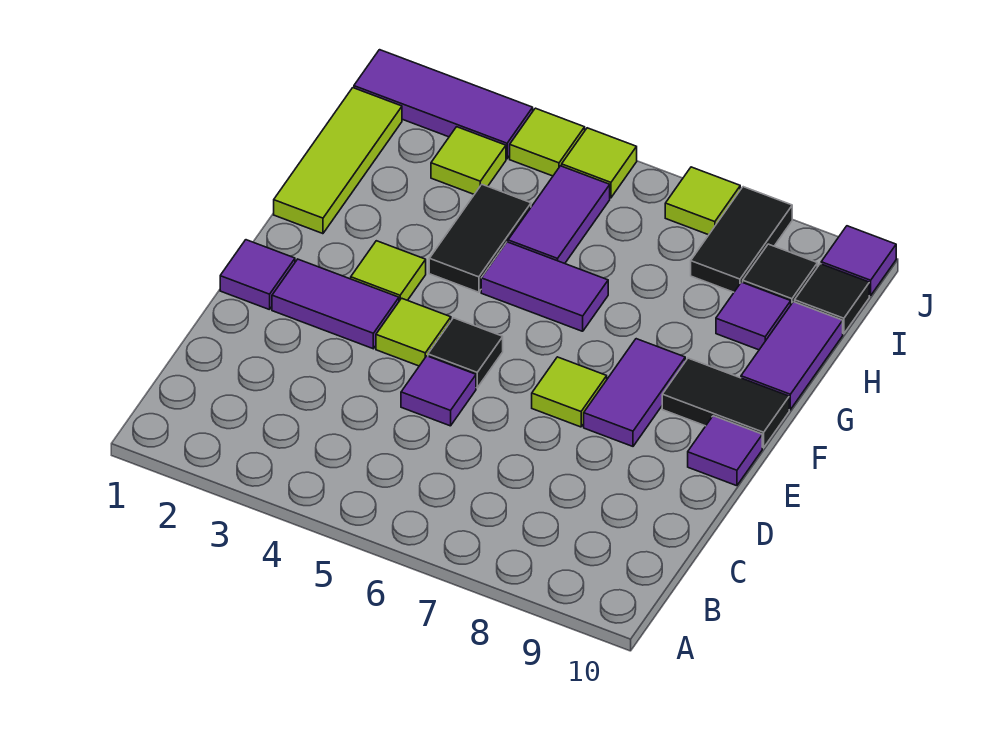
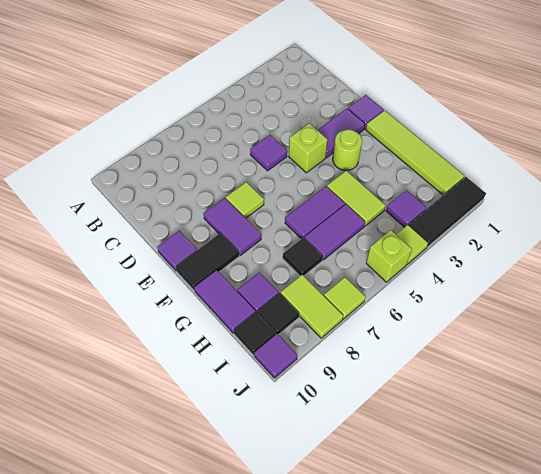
lime tile E4 level 1 -> lime brick E4 level 1
black tile E5 level 1 -> black tile H7 level 1
lime tile F3 level 1 -> lime round brick F3 level 1
lime tile G1:I1 level 1 -> lime tile F1:I1 level 1
black tile G4:H4 level 1 -> lime tile G4:H4 level 1
purple tile H5:I5 level 1 -> purple tile H5:H6 level 1
lime tile I3 level 1 -> purple tile I3 level 1
black tile I8:J8 level 1 -> lime tile I8:J8 level 1
purple tile J1:J3 level 1 -> black tile J1:J3 level 1
lime tile J5 level 1 -> lime brick J5 level 1

